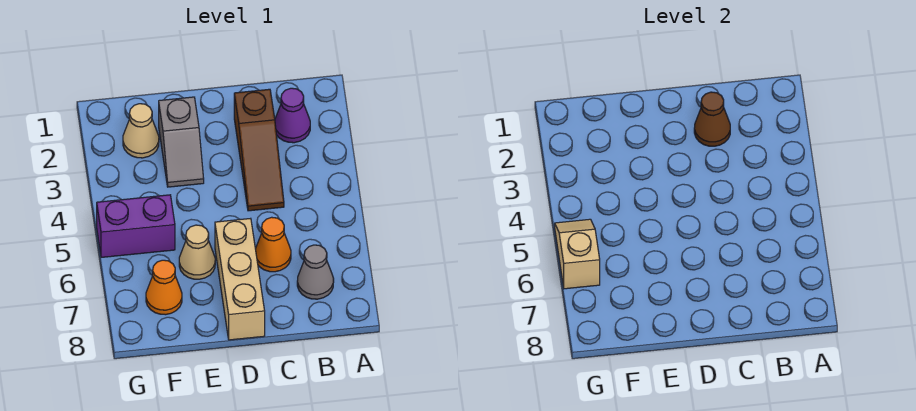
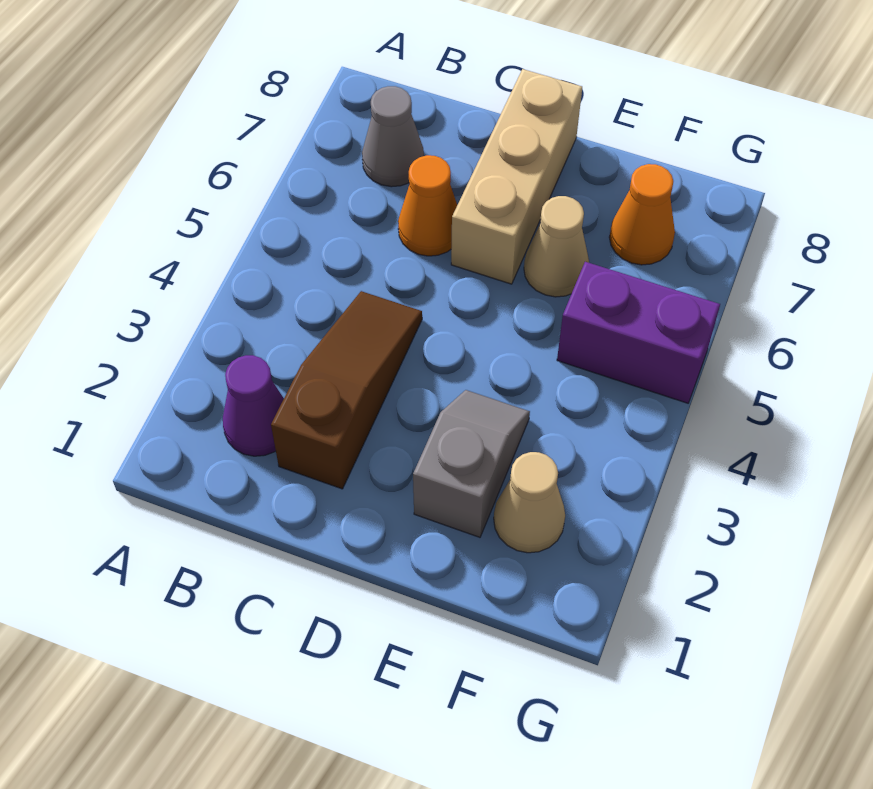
brown cone C2 level 2 -> none
tan slope G5:G6 level 2 top 6 -> none

